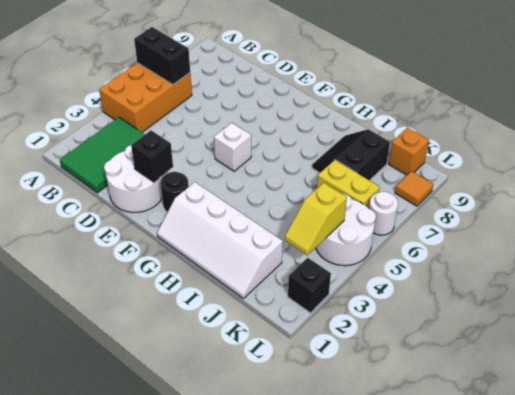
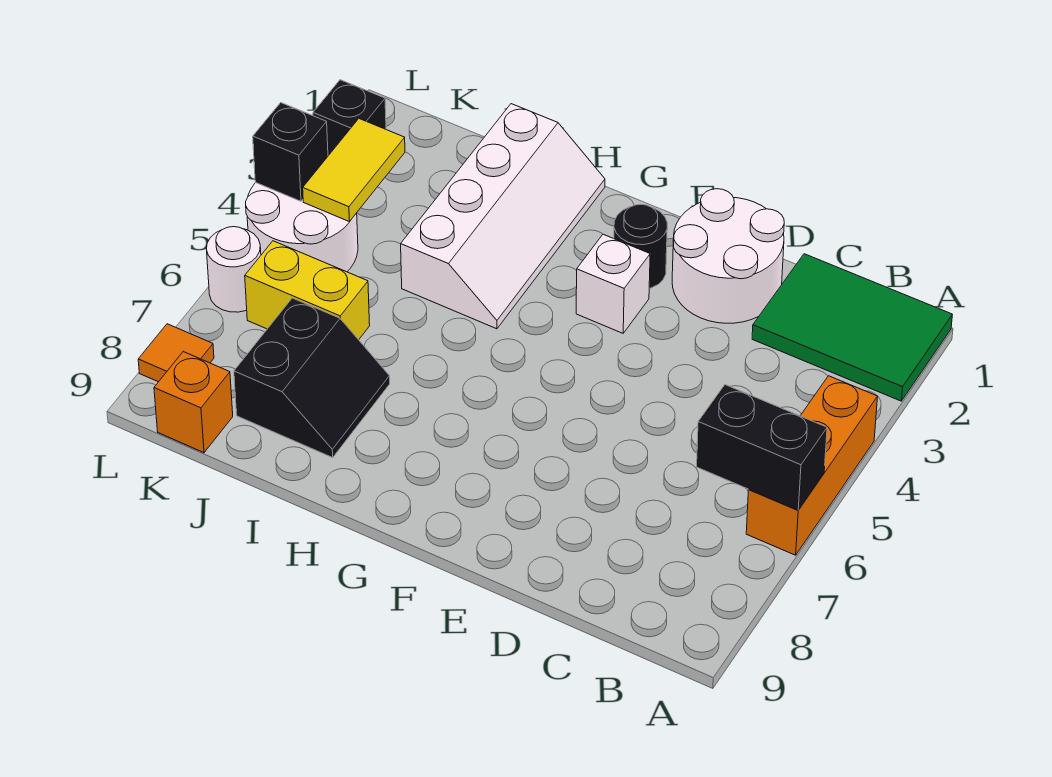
orange brick A4:B6 level 1 -> orange brick A4:A6 level 1
green tile B1:C3 level 1 -> green tile A1:C2 level 1
black brick E2 level 2 -> black brick L4 level 2
white brick F5 level 1 -> white brick F3 level 1
white slope G1:J2 level 1 top 2 -> white slope H1:I4 level 1 top I
yellow slope K3:K4 level 2 top 4 -> yellow tile K3:K4 level 2

